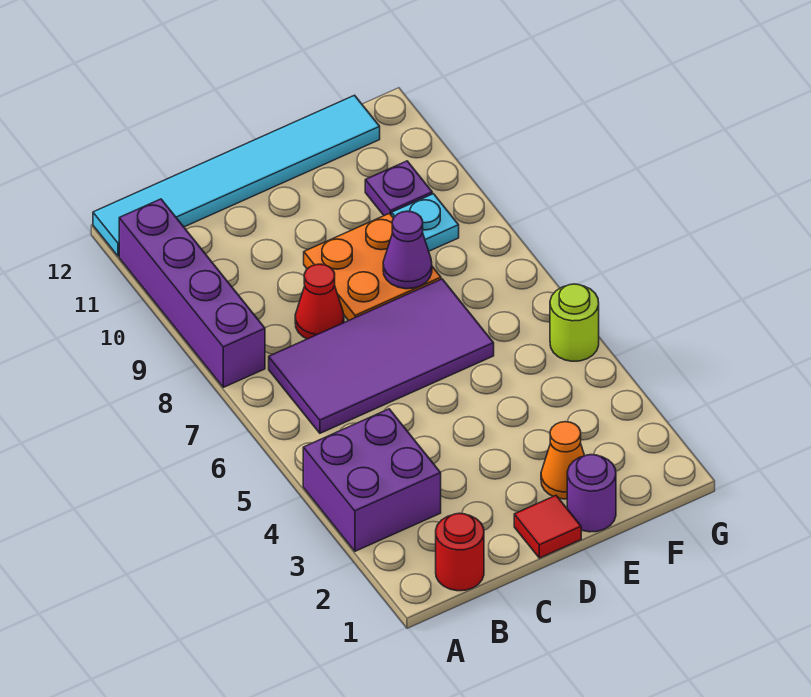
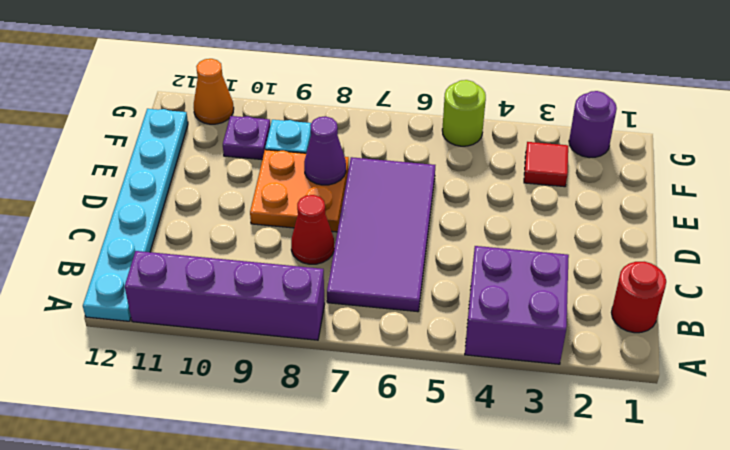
cyan tile A12:F12 level 1 -> cyan plate A12:F12 level 1
red tile D1 level 1 -> red tile F3 level 1
purple round brick E1 level 1 -> purple round brick G2 level 1
orange cone E2 level 1 -> orange cone G11 level 1

